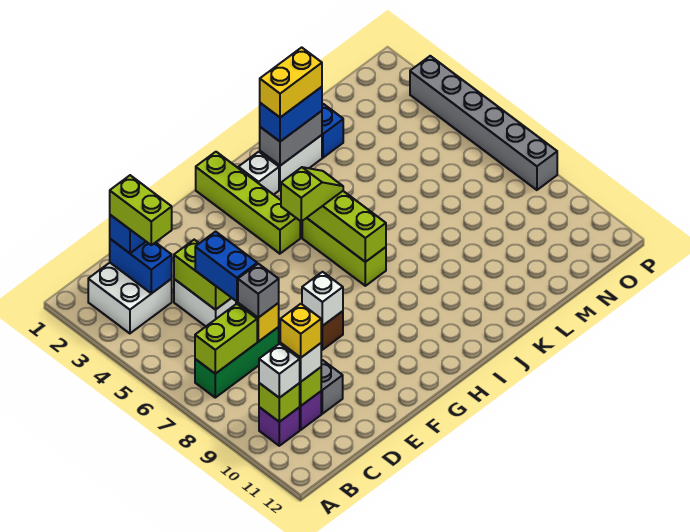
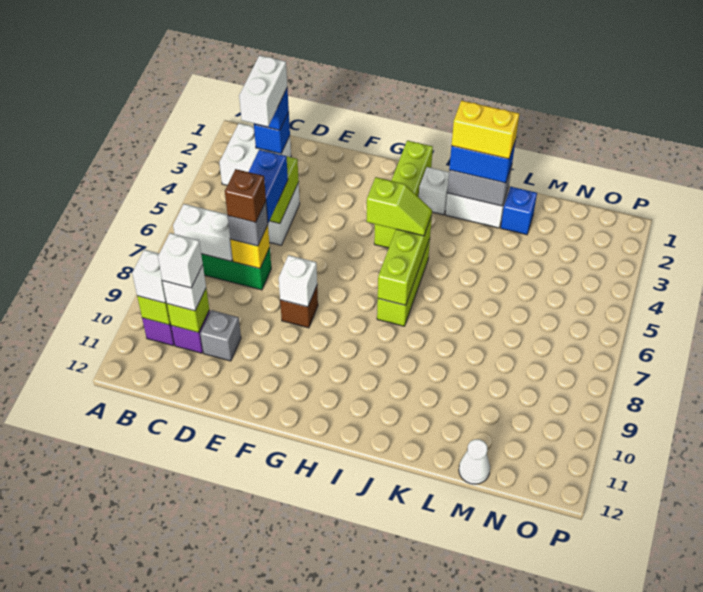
lime brick B7:C7 level 2 -> white brick B7:C7 level 2
blue brick C2:C3 level 2 -> blue brick C2 level 2
lime brick C2:C3 level 4 -> white brick C2:C3 level 4
yellow brick C10 level 4 -> white brick C10 level 4
none -> brown brick D7 level 4
none -> white cone M12 level 1
grey brick P3:P8 level 1 -> none

